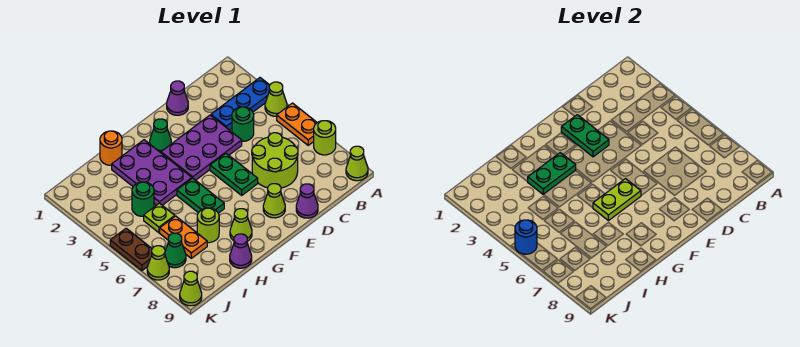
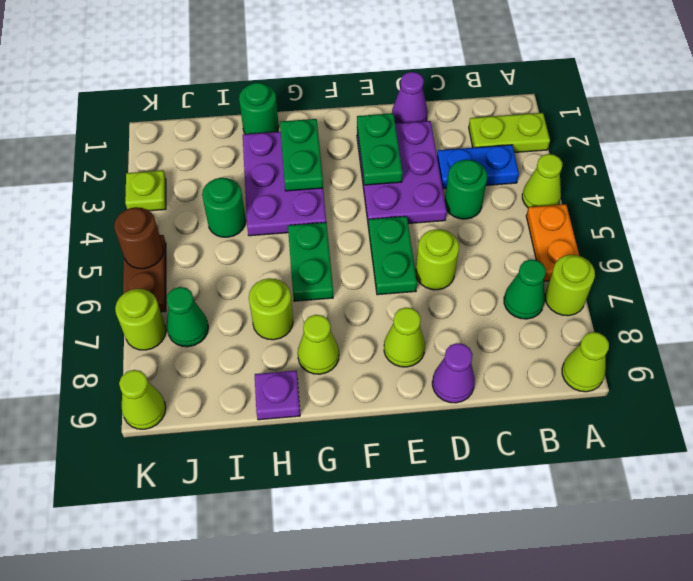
blue plate A3:C3 level 1 -> blue plate B3:C3 level 1
lime round brick C6:D7 level 1 -> lime round brick D6 level 1
purple plate D3:F4 level 1 -> purple plate D2:E4 level 1
green cone F2 level 1 -> green cone B7 level 1
lime plate F6:G6 level 2 -> lime plate A2:B2 level 1
green plate G3:H3 level 2 -> green plate G2:G3 level 2
orange round brick H1 level 1 -> green round brick H1 level 1
purple cone H9 level 1 -> purple plate H9 level 1
lime plate I5 level 1 -> lime plate K3 level 1
orange plate I6:I7 level 1 -> none
blue round brick K5 level 2 -> brown round brick K5 level 2
lime cone K7 level 1 -> lime round brick K7 level 1

